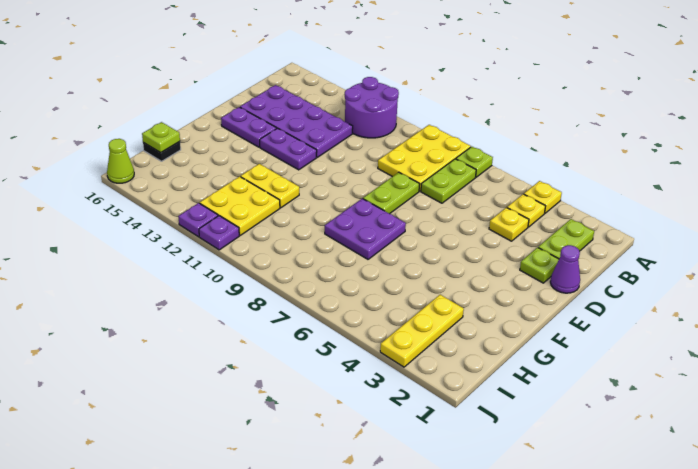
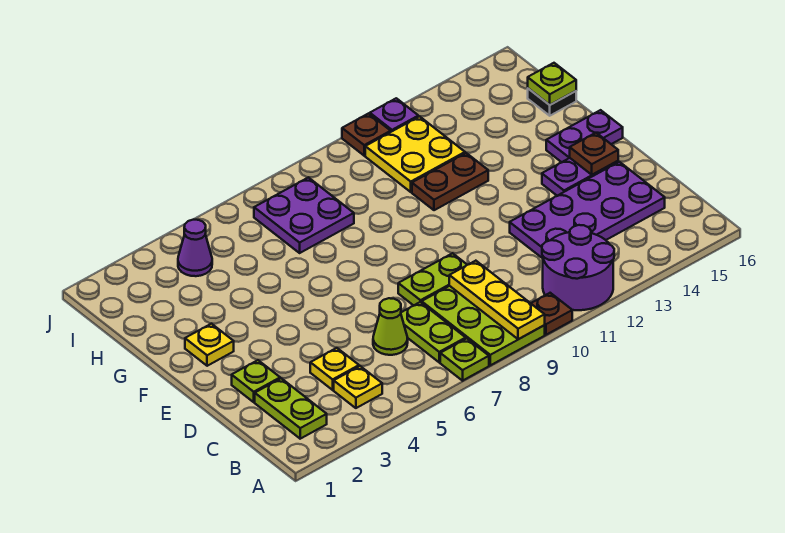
yellow plate A4 level 1 -> yellow plate F2 level 1
yellow plate A8:C9 level 1 -> lime plate A8:C9 level 1
none -> brown plate A10 level 1
purple cone D1 level 1 -> purple cone I4 level 1
lime plate D8:E8 level 1 -> lime plate D8:D9 level 1
purple plate E12:E13 level 1 -> purple plate F15:F16 level 1
none -> brown plate E15 level 2
purple plate F7:G8 level 1 -> purple plate H7:I8 level 1
yellow plate G11:G12 level 1 -> brown plate G11:G12 level 1
yellow plate H3:J3 level 1 -> yellow plate A9:C9 level 2
purple plate J11 level 1 -> brown plate J11 level 1
lime cone J16 level 1 -> lime cone C6 level 1

